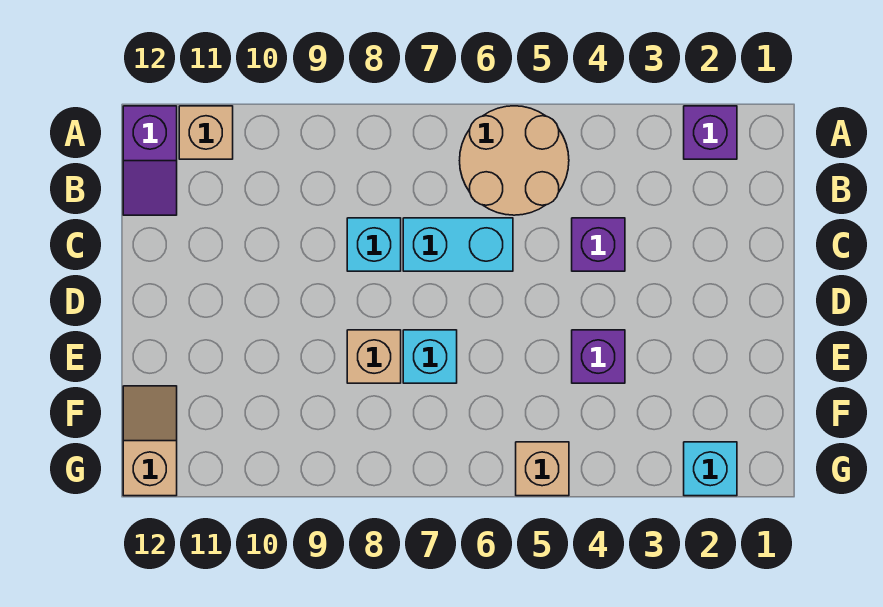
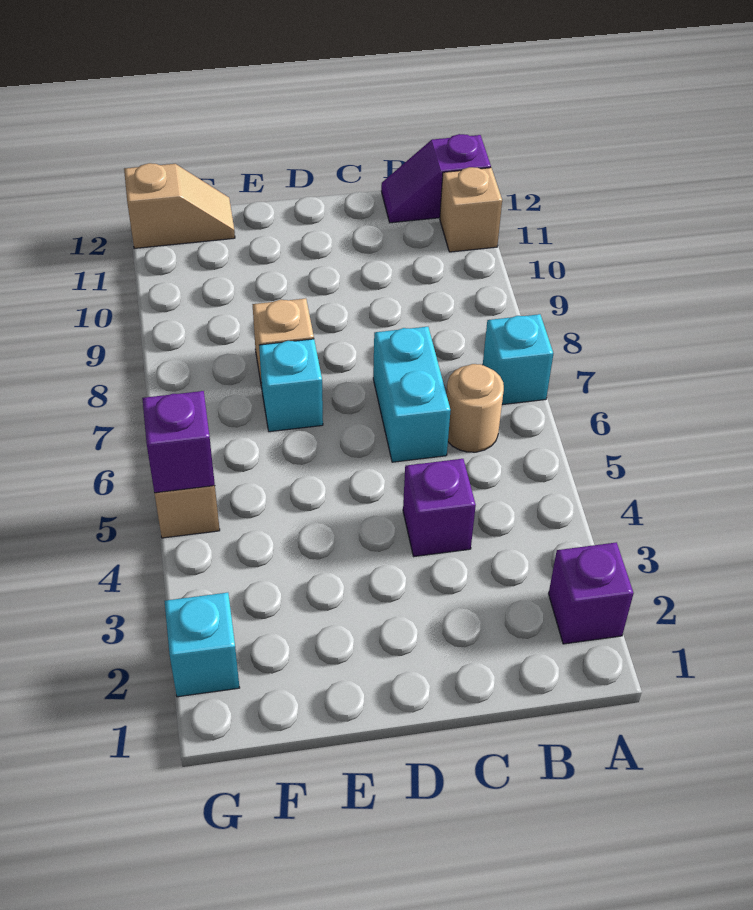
tan round brick A5:B6 level 1 -> tan round brick B6 level 1
cyan brick C8 level 1 -> cyan brick A7 level 1
purple brick E4 level 1 -> purple brick G5 level 2

